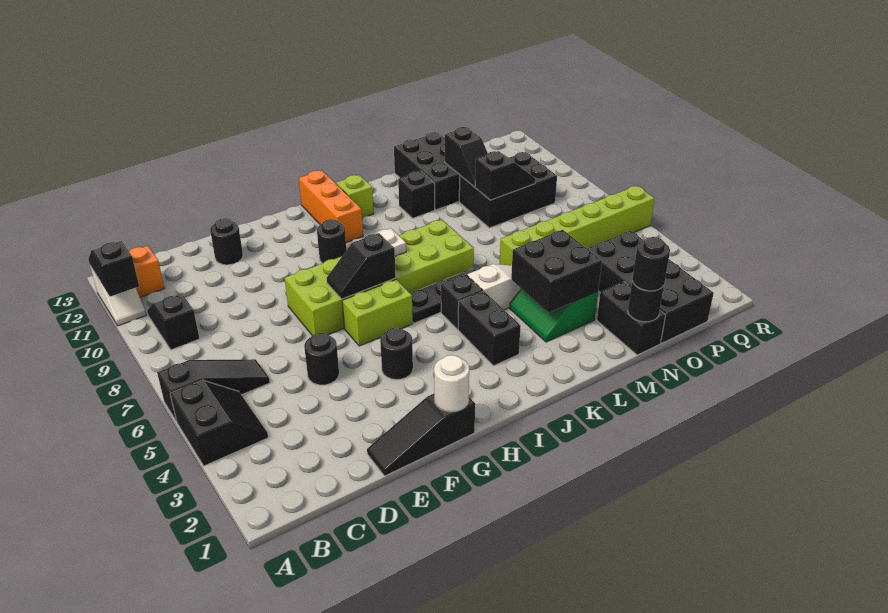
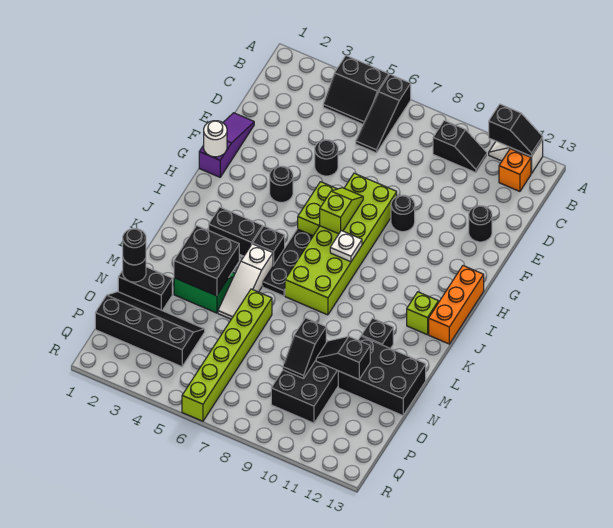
black slope E1:G1 level 1 top G -> purple slope E1:G1 level 1 top G
black slope G7:H7 level 2 top H -> lime slope G7:H7 level 2 top H
black round brick H10 level 1 -> black round brick F9 level 1
orange brick I11:I13 level 1 -> orange brick H13:J13 level 1
black brick O1:P4 level 1 -> black slope O1:P4 level 1 top P

